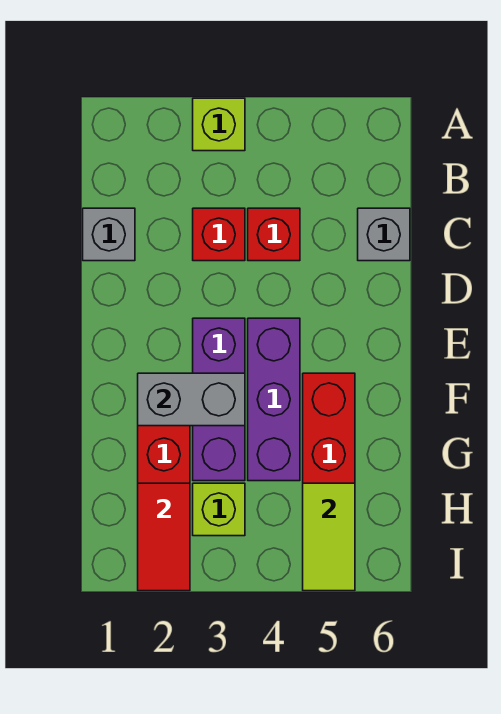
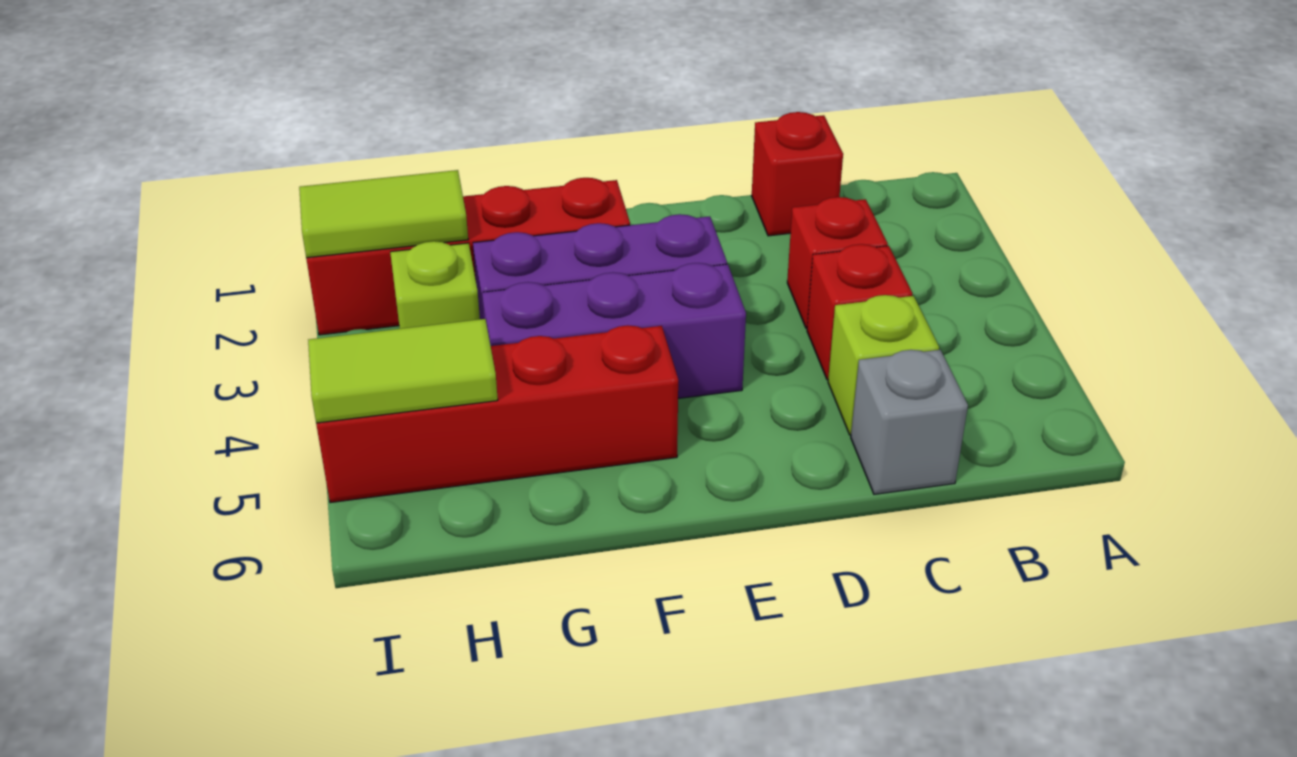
lime brick A3 level 1 -> lime brick C5 level 1
grey brick C1 level 1 -> red brick C1 level 1
grey brick F2:F3 level 2 -> none
red tile H2:I2 level 2 -> lime tile H2:I2 level 2

